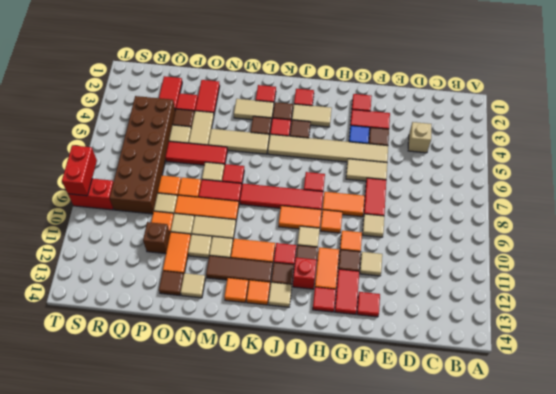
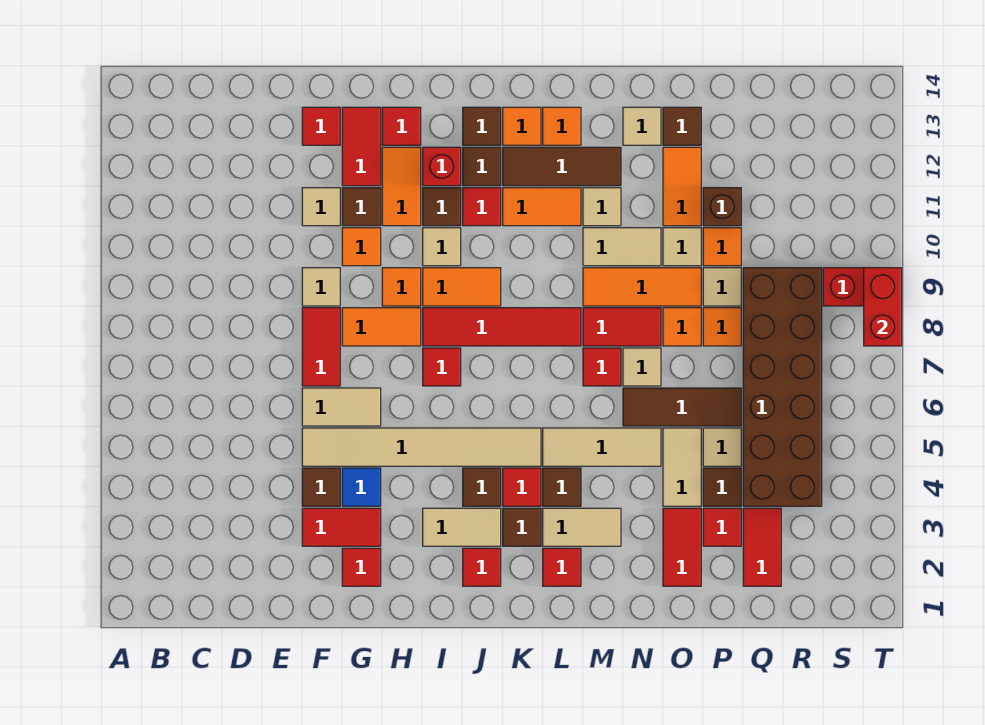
tan brick D4 level 1 -> none
tan tile J13 level 1 -> brown tile J13 level 1
red tile N6:P6 level 1 -> brown tile N6:P6 level 1
tan tile N11 level 1 -> none

